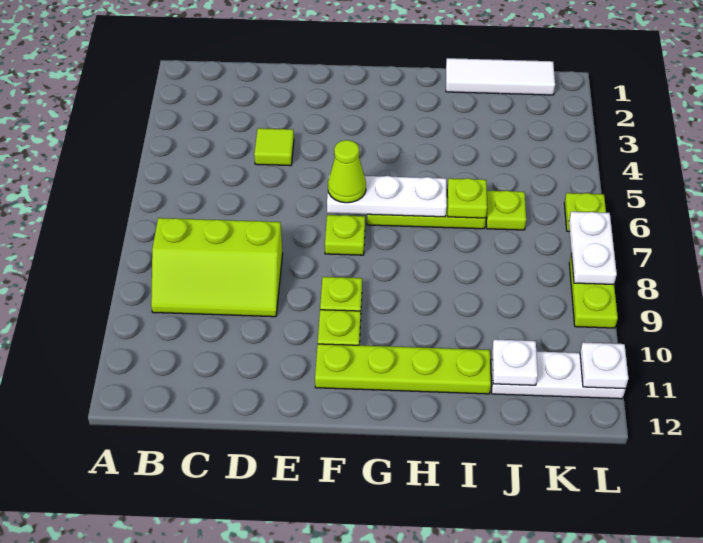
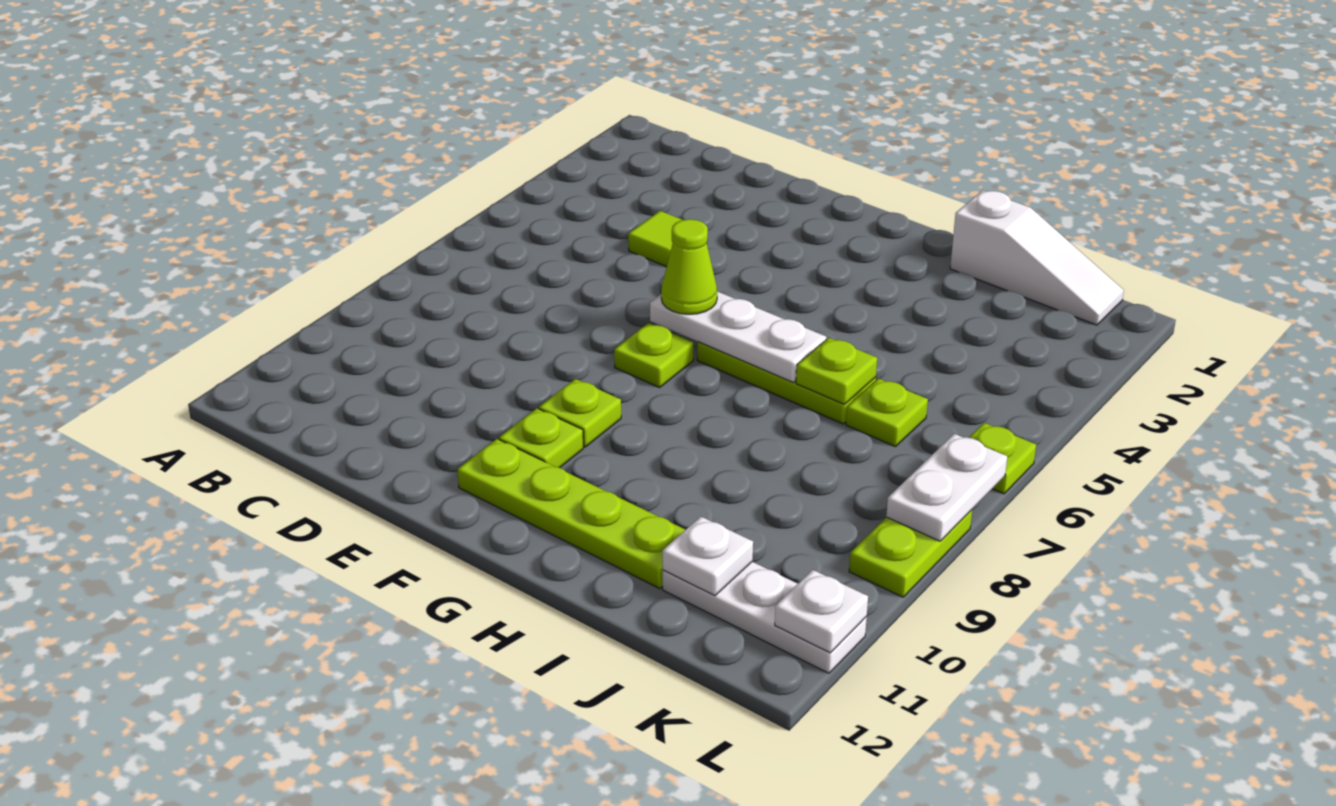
lime slope B8:D9 level 1 top 8 -> none
white tile I1:K1 level 1 -> white slope I1:K1 level 1 top I

